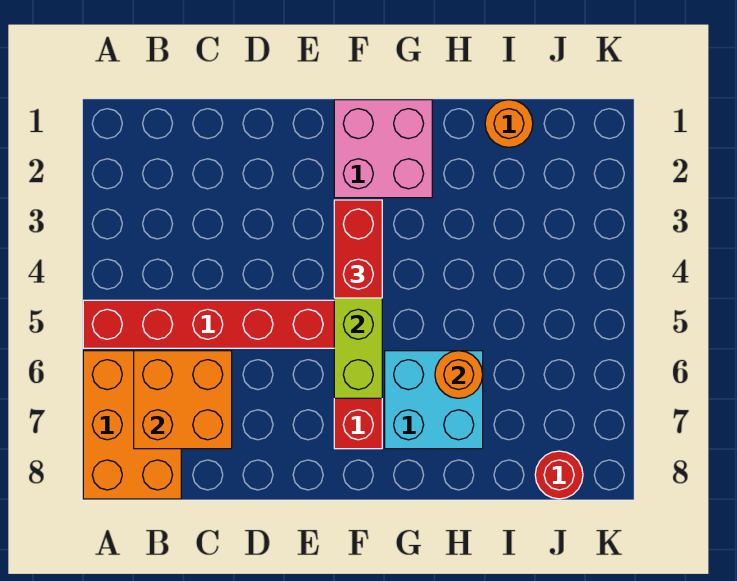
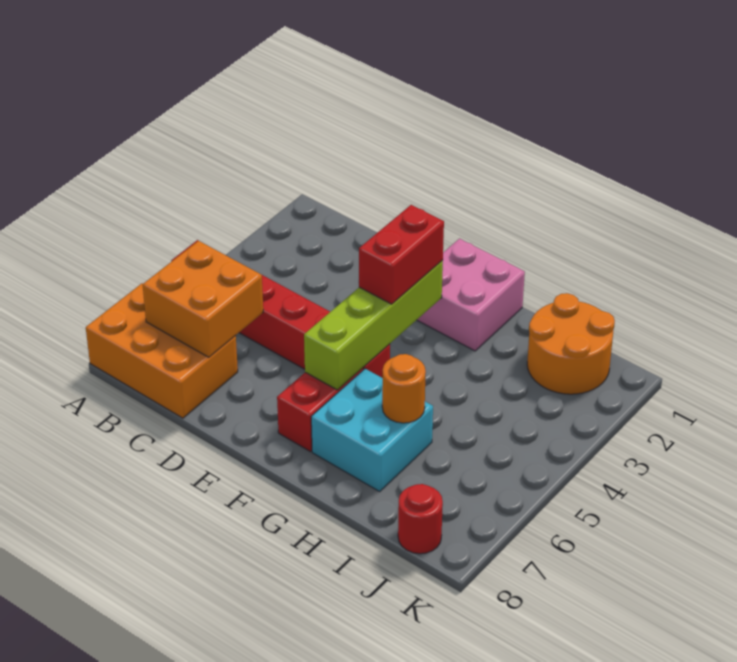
orange brick A6:B8 level 1 -> orange brick A7:C8 level 1
orange round brick I1 level 1 -> orange round brick I1:J2 level 1

